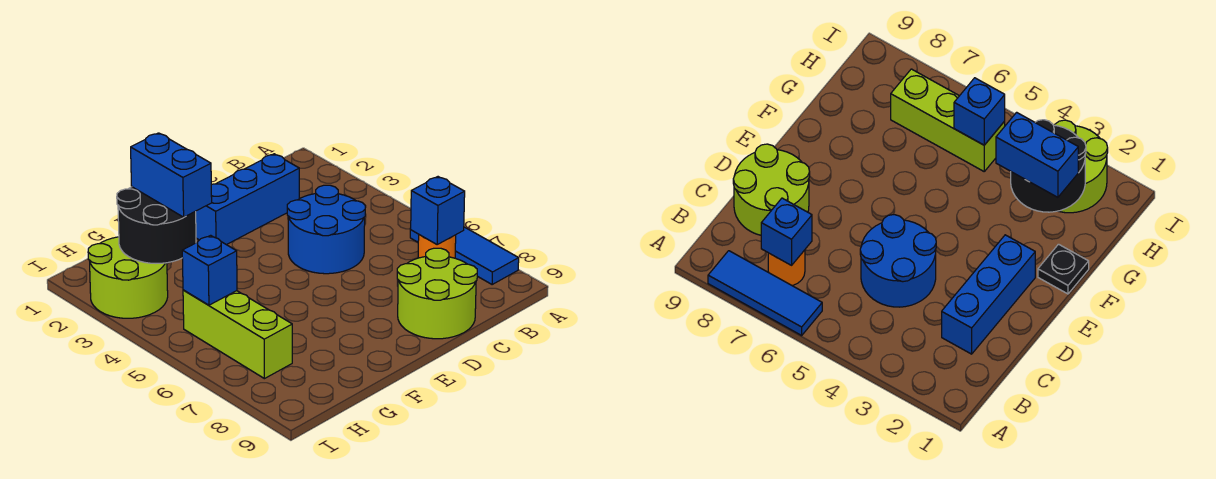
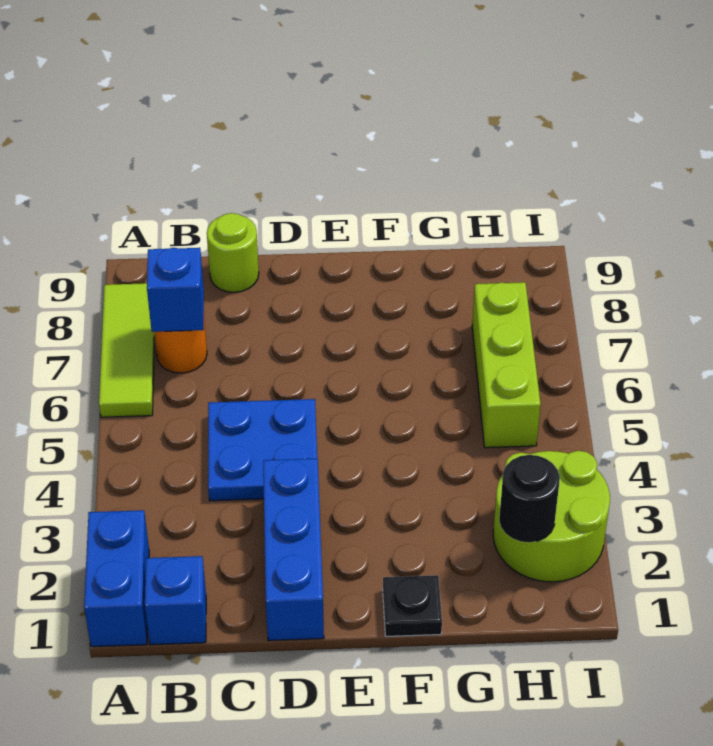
blue tile A6:A8 level 1 -> lime tile A6:A8 level 1
blue brick C2:E2 level 1 -> blue brick D1:D3 level 1
blue round brick C4:D5 level 1 -> blue plate C4:D5 level 1
lime round brick C8:D9 level 1 -> lime round brick C9 level 1
black round brick G2:H3 level 2 -> black round brick H2 level 2
blue brick G2:G3 level 3 -> blue brick A1:A2 level 1
blue brick H5 level 2 -> blue brick B1 level 1

